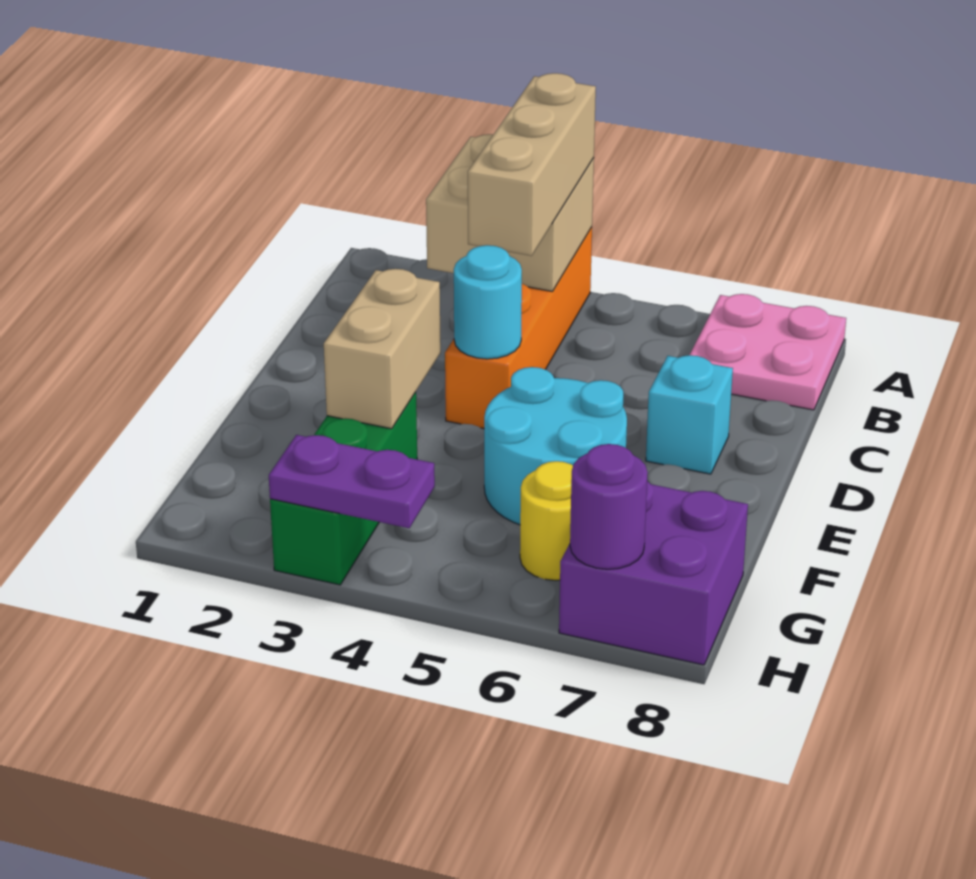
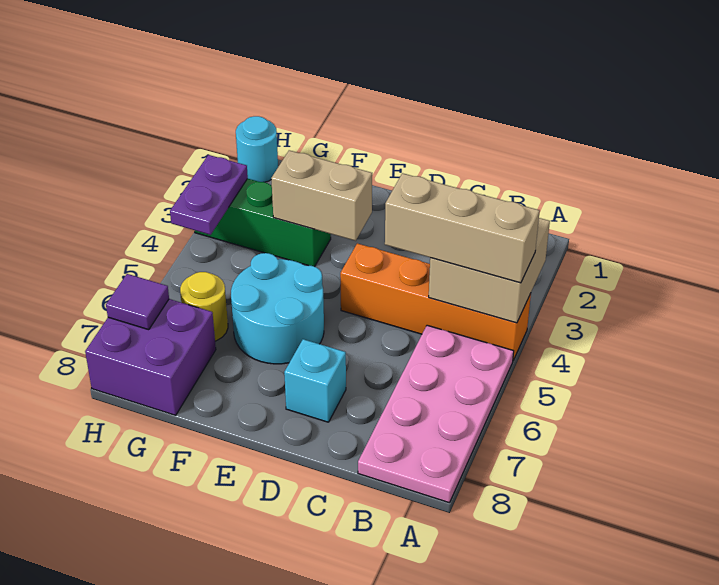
pink plate A7:B8 level 1 -> pink plate A5:B8 level 1
cyan round brick D4 level 2 -> cyan round brick H1 level 1
purple round brick H7 level 2 -> purple tile H7 level 2

